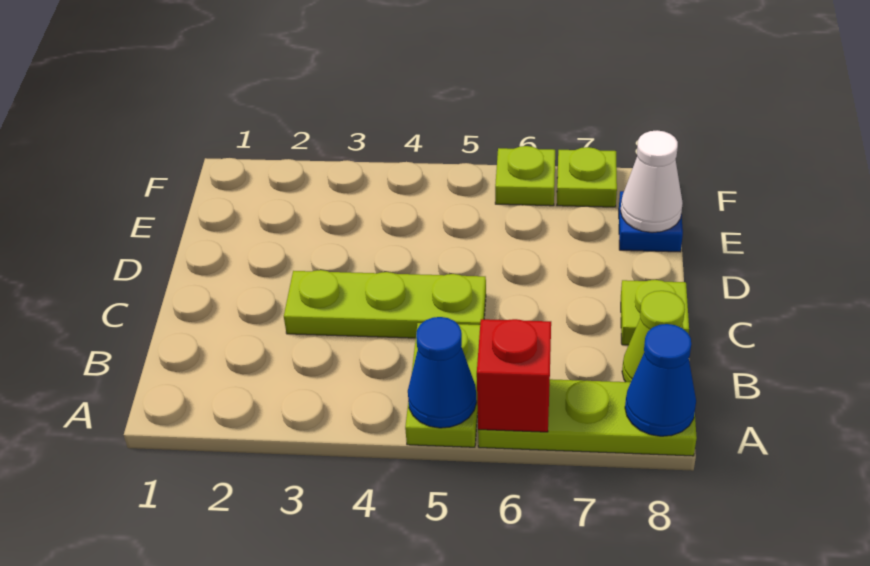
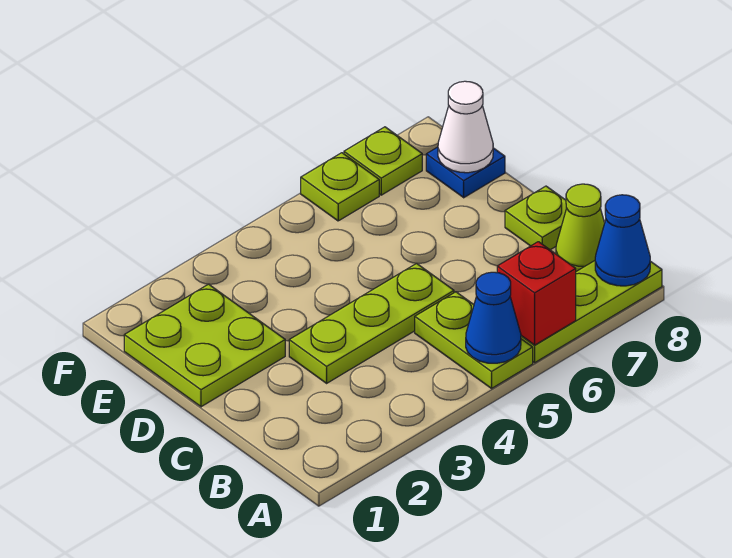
none -> lime plate D1:E2 level 1

